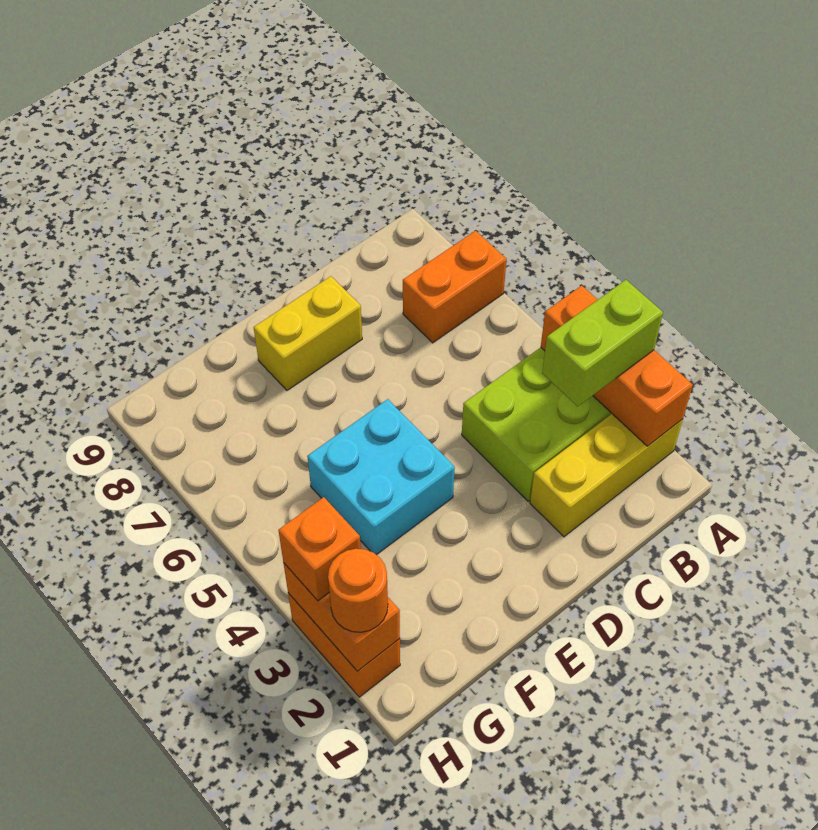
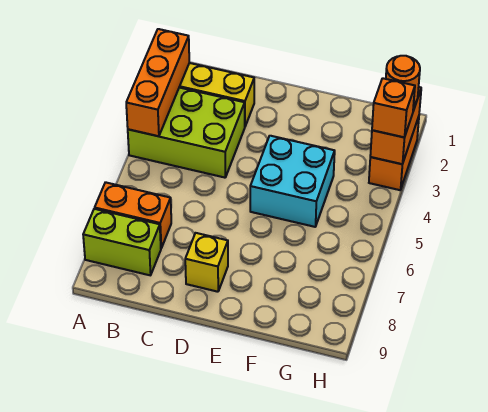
lime brick A3:B3 level 3 -> lime brick A8:B8 level 1
yellow brick D8:E8 level 1 -> yellow brick D8 level 1

